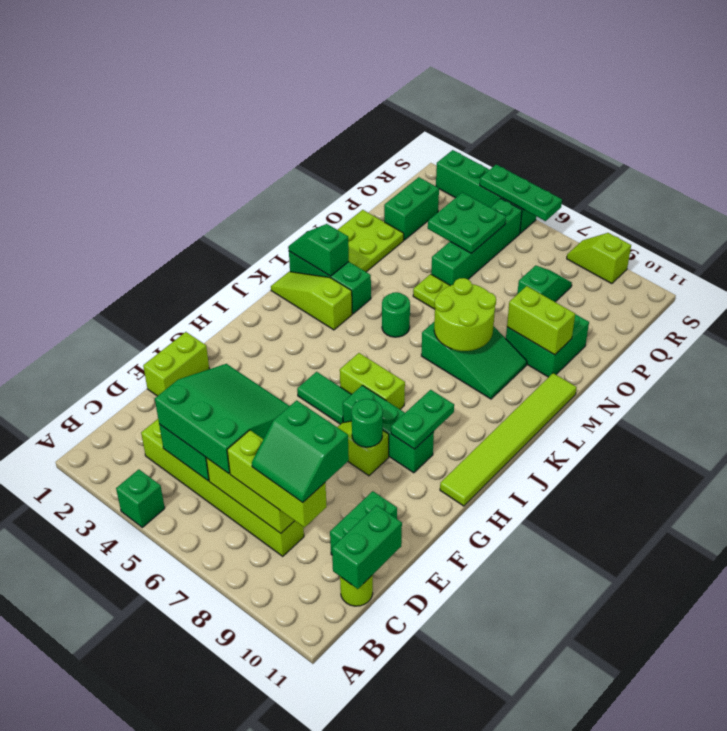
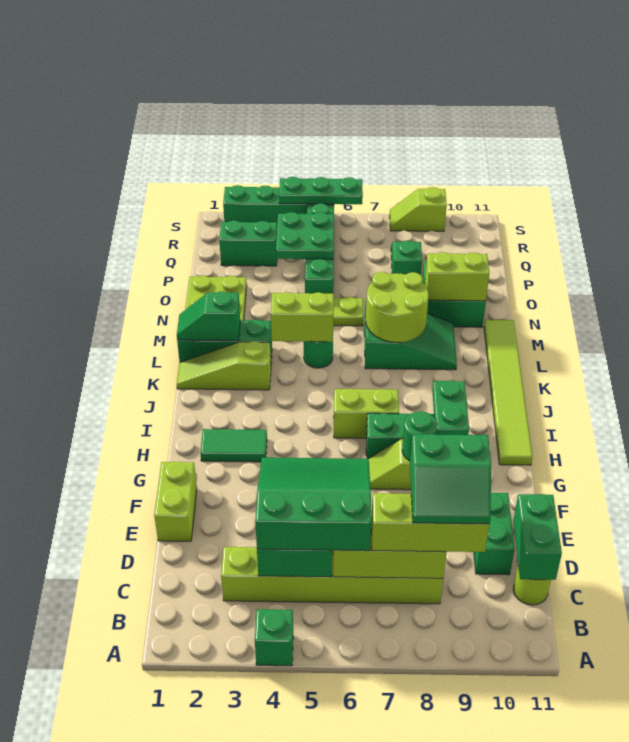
green tile H5:H6 level 1 -> green tile H2:H3 level 1
none -> lime brick L4:L5 level 2
green brick P2:Q2 level 1 -> green brick Q2:Q3 level 1

